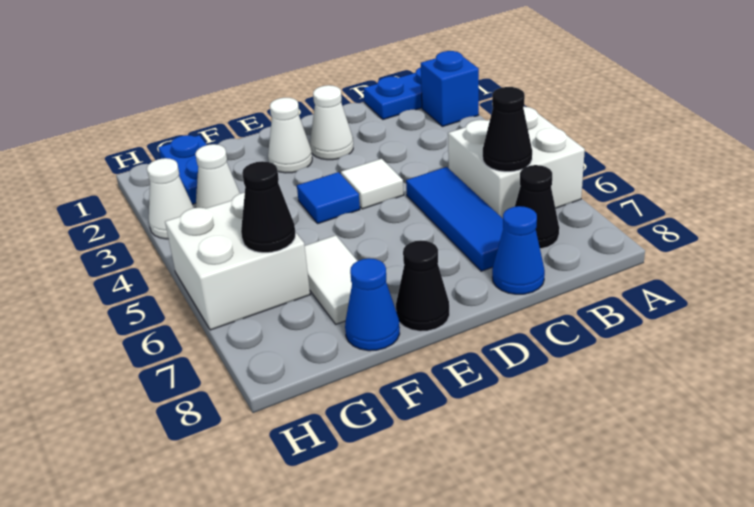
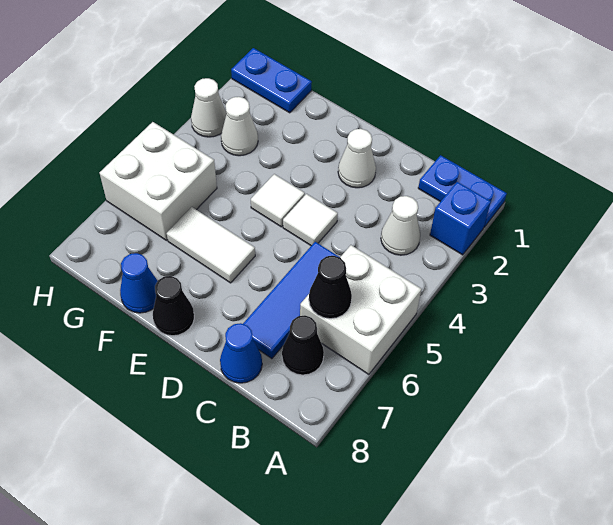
white cone E2 level 1 -> white cone B3 level 1
blue tile E4 level 1 -> white tile E4 level 1
white tile F6:F7 level 1 -> white tile E6:F6 level 1
blue plate G1:G2 level 1 -> blue plate G1:H1 level 1
black cone G6 level 2 -> none

